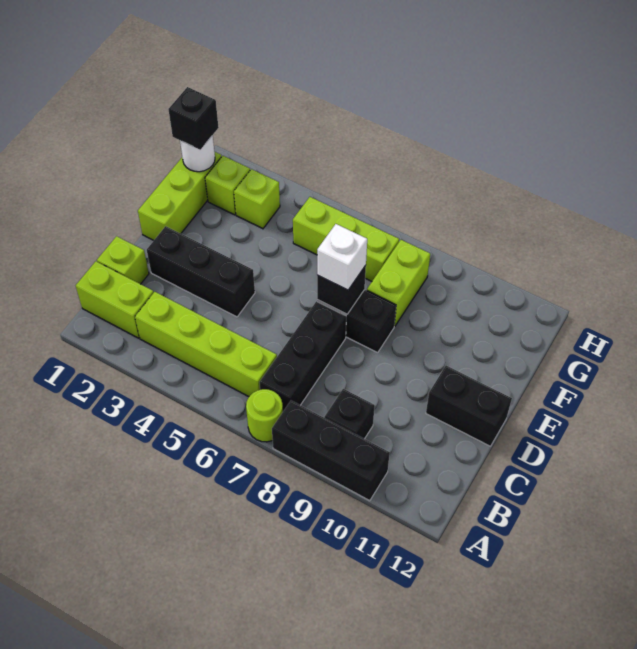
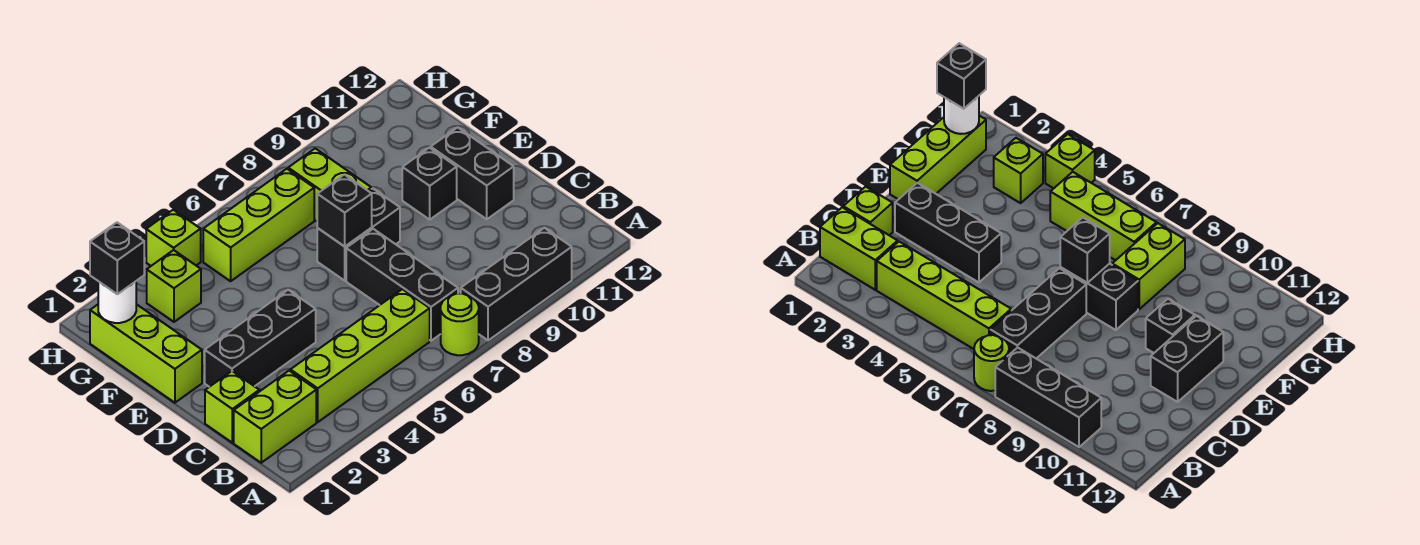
black brick B9 level 1 -> black brick E10 level 1
black brick D11:D12 level 1 -> black brick D11:E11 level 1
white brick E7 level 3 -> none
lime brick G2 level 1 -> lime brick H4 level 1

